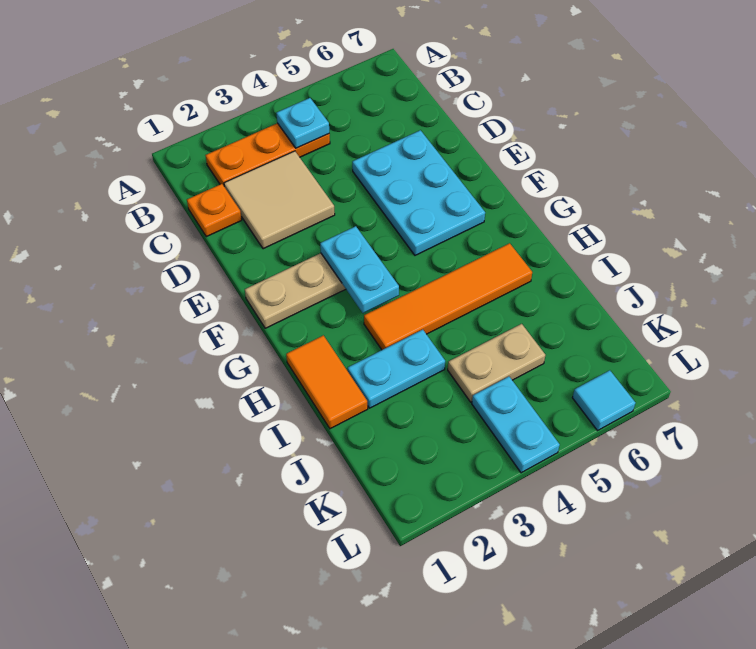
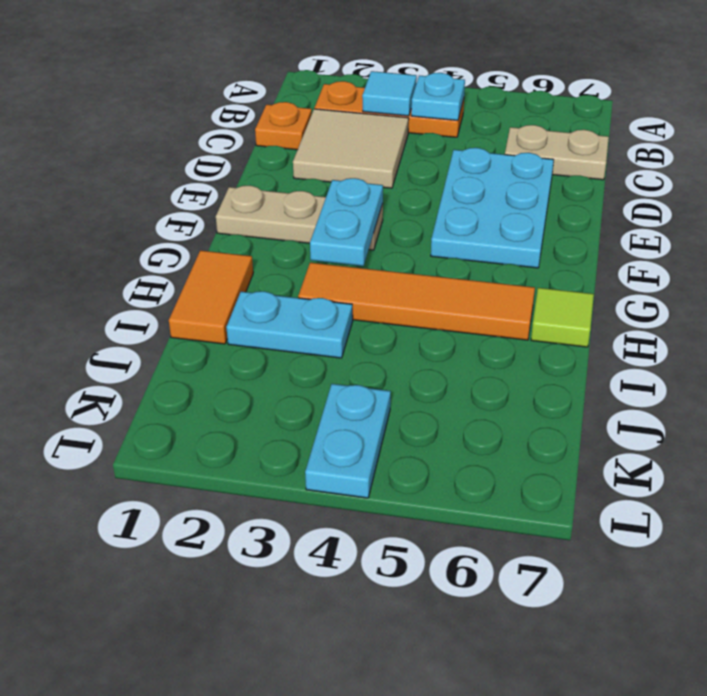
none -> lime tile H7 level 1
tan plate J4:J5 level 1 -> tan plate C6:C7 level 1
cyan tile L6 level 1 -> cyan tile B3 level 2

